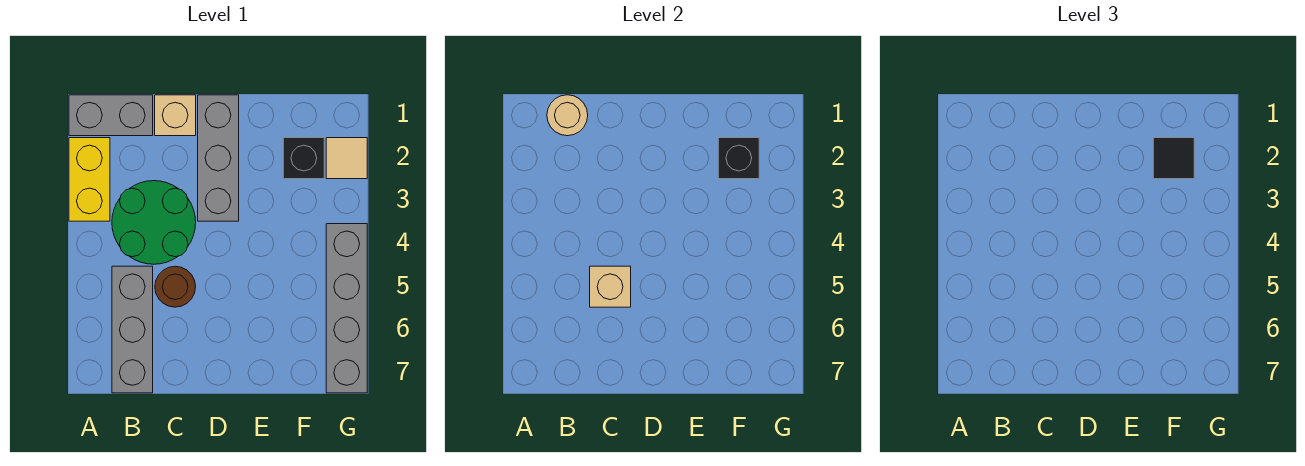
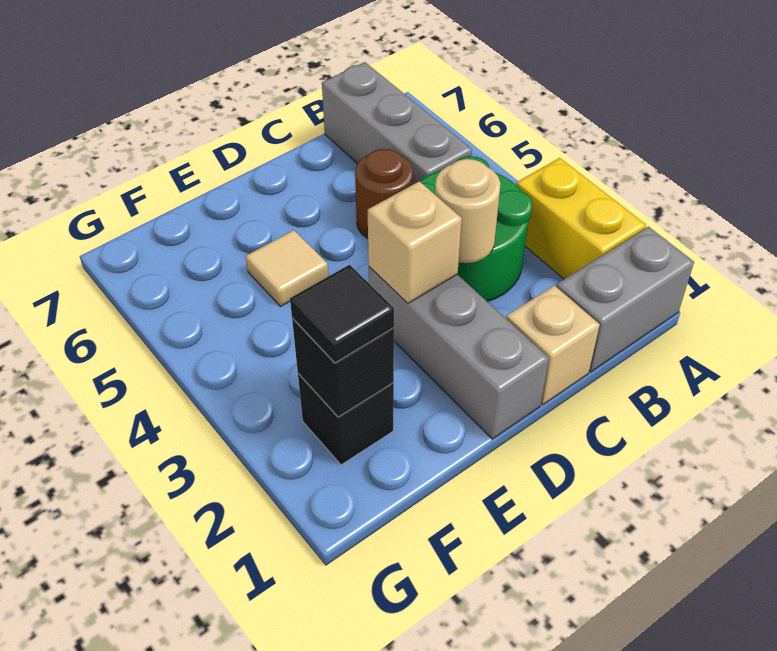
tan round brick B1 level 2 -> tan round brick C3 level 2
tan brick C5 level 2 -> tan brick D3 level 2
tan tile G2 level 1 -> tan tile E5 level 1
grey brick G4:G7 level 1 -> none

